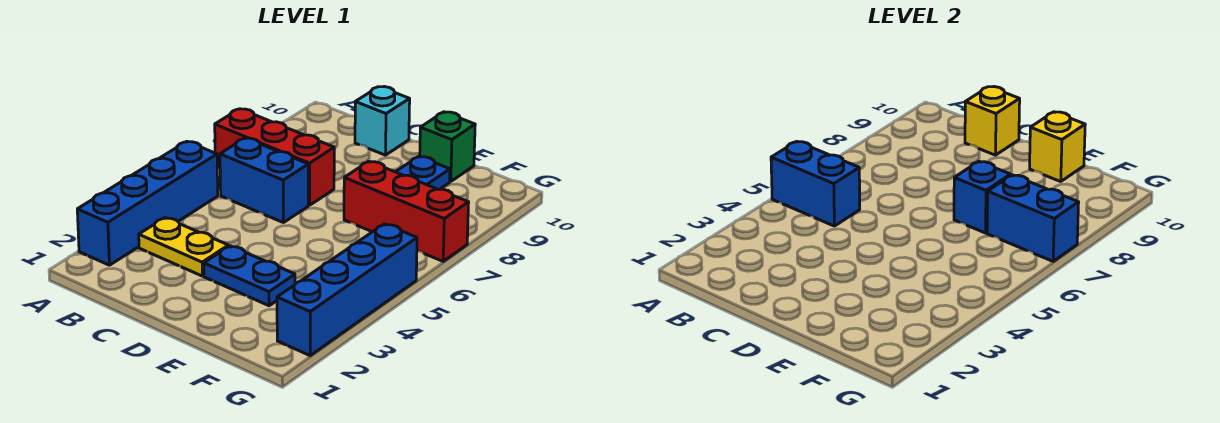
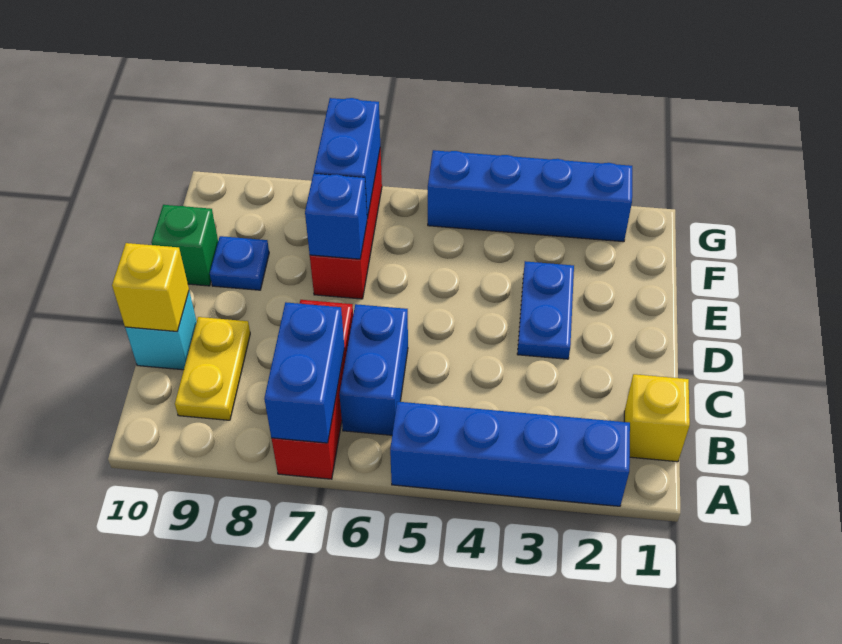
blue brick A5:B5 level 2 -> blue brick A7:B7 level 2
yellow plate B3:C3 level 1 -> yellow plate B9:C9 level 1
yellow brick E10 level 2 -> yellow brick B1 level 1

